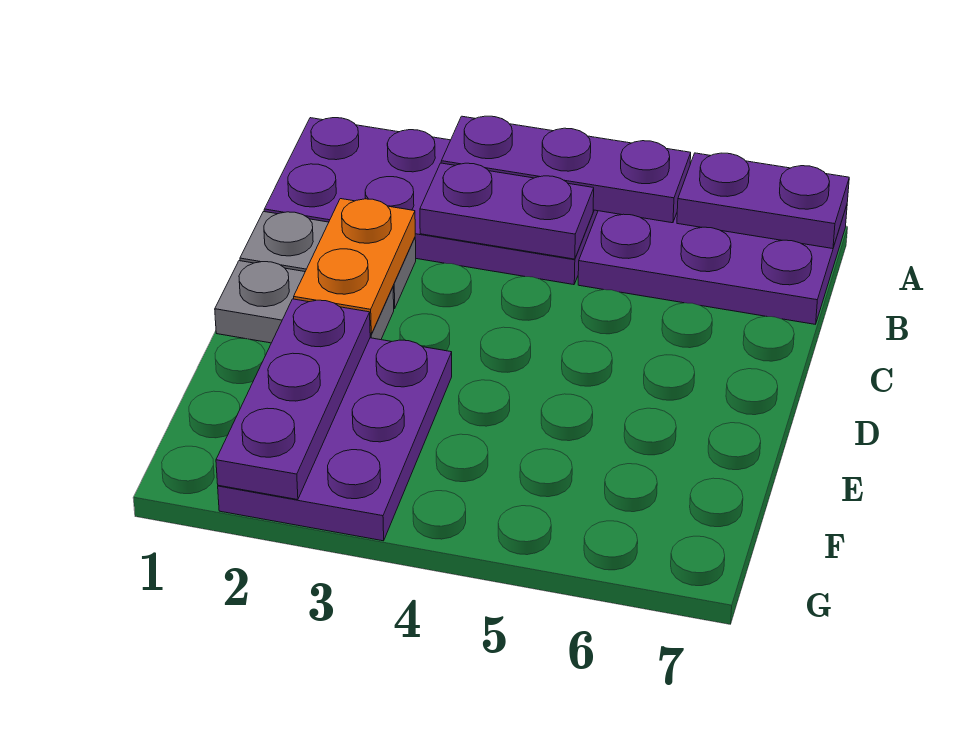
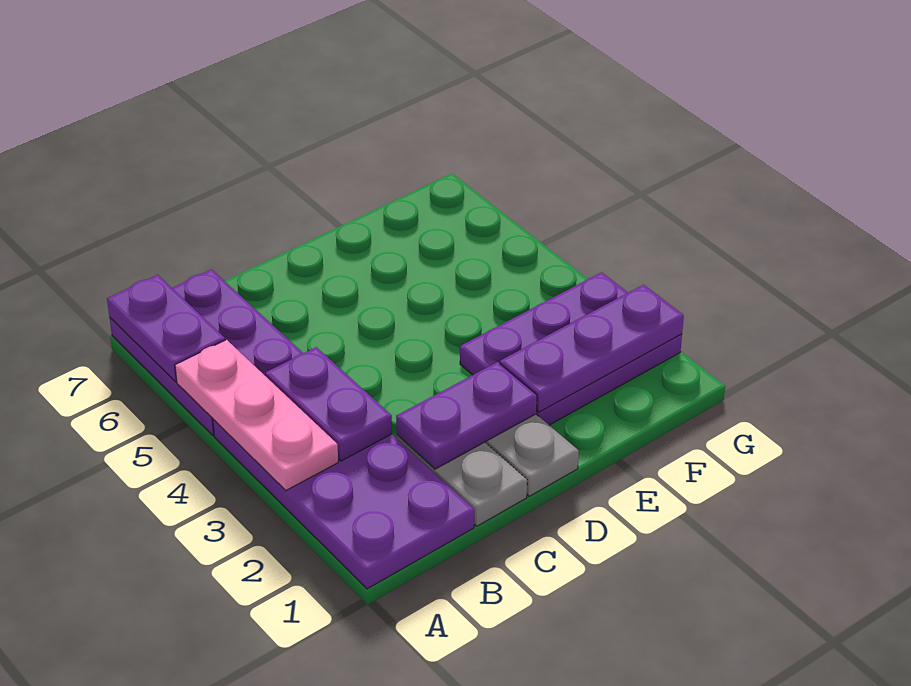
purple plate A3:A5 level 2 -> pink plate A3:A5 level 2
orange plate C2:D2 level 2 -> purple plate C2:D2 level 2

